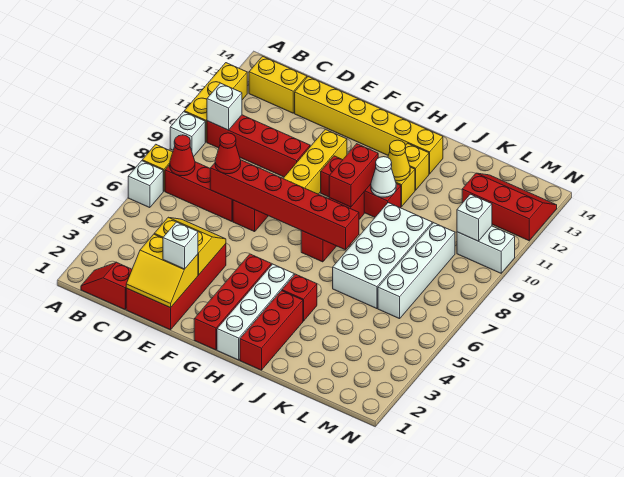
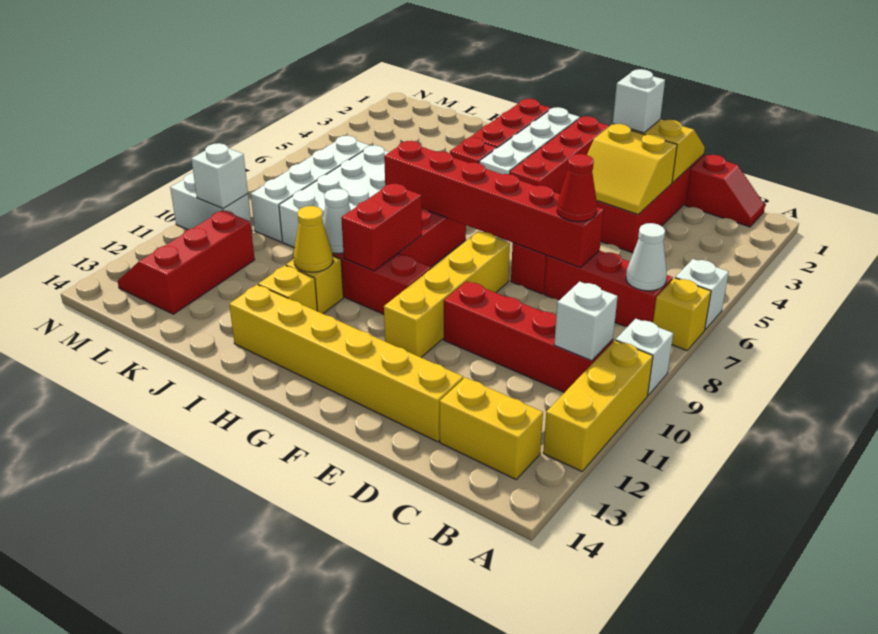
red cone B7 level 2 -> white cone B7 level 2
red slope L12:N13 level 1 top 12 -> red slope L11:M13 level 1 top L

